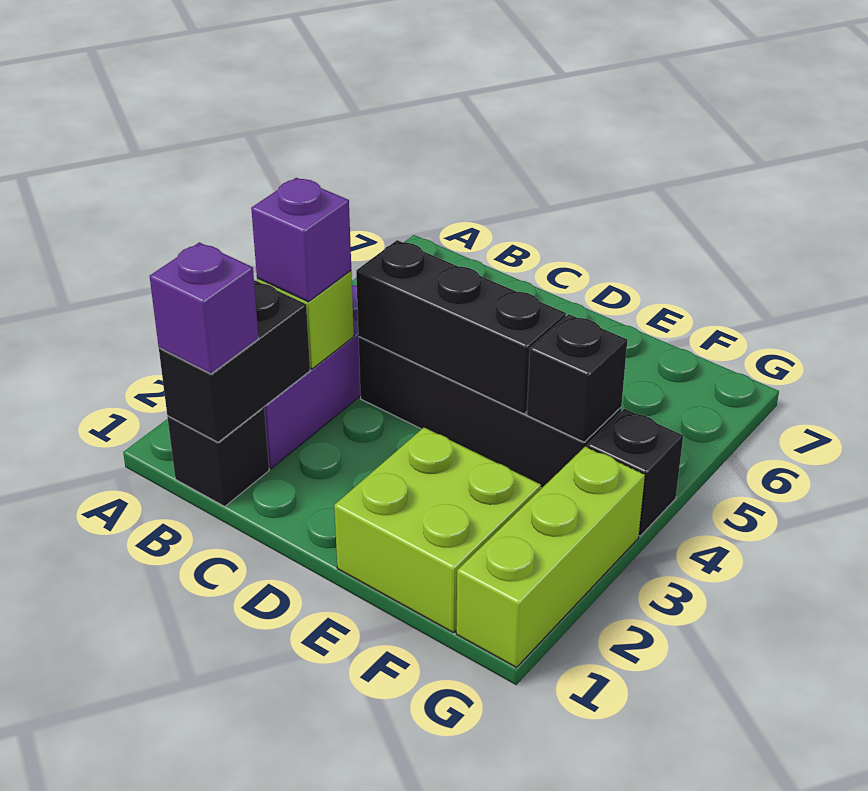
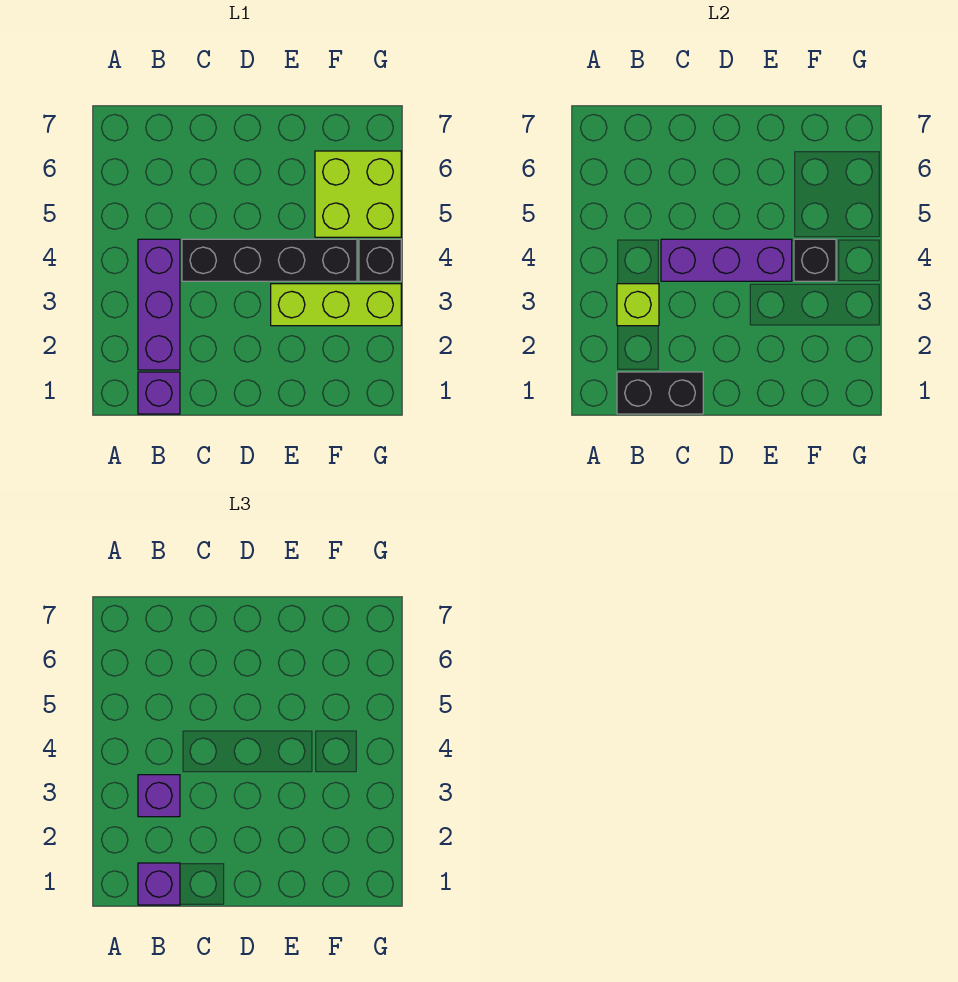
black brick B1 level 1 -> purple brick B1 level 1
black brick B1:B2 level 2 -> black brick B1:C1 level 2
black brick C4:E4 level 2 -> purple brick C4:E4 level 2
lime brick E1:F2 level 1 -> lime brick F5:G6 level 1
lime brick G1:G3 level 1 -> lime brick E3:G3 level 1

